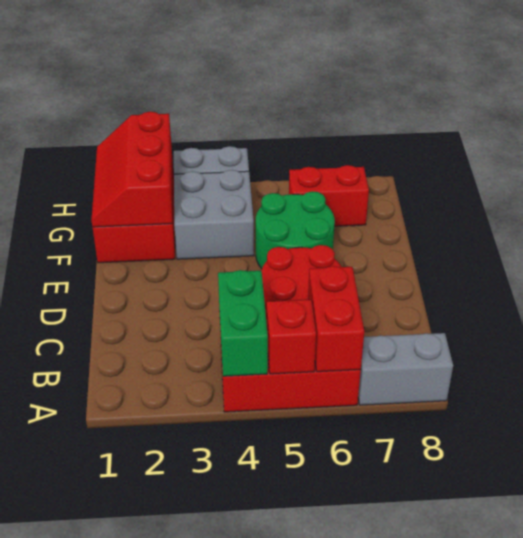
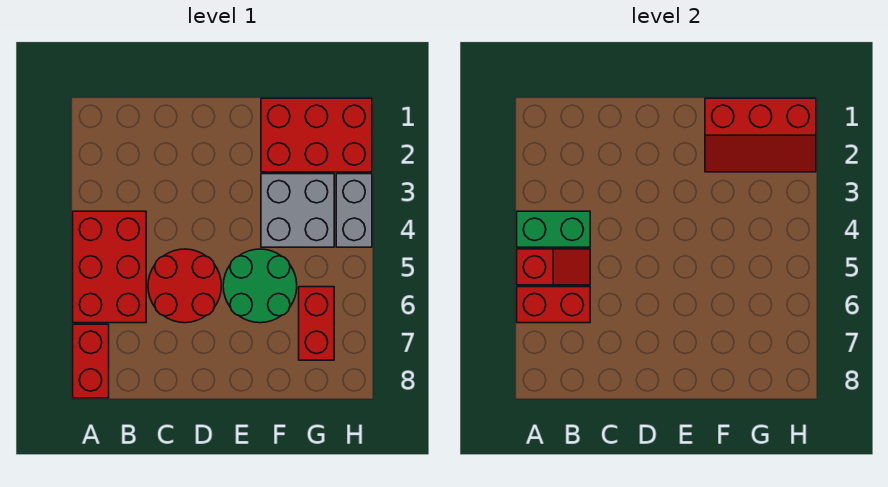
grey brick A7:A8 level 1 -> red brick A7:A8 level 1
red slope F1:H2 level 2 top 2 -> red slope F1:H2 level 2 top 1

